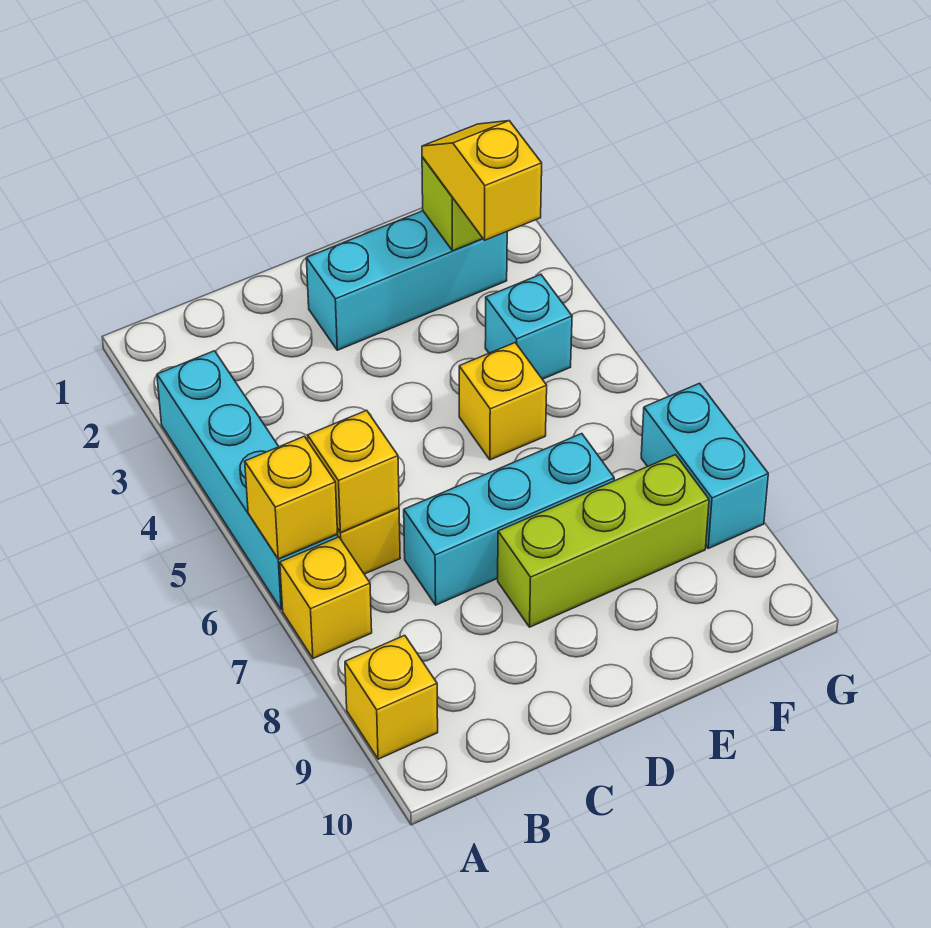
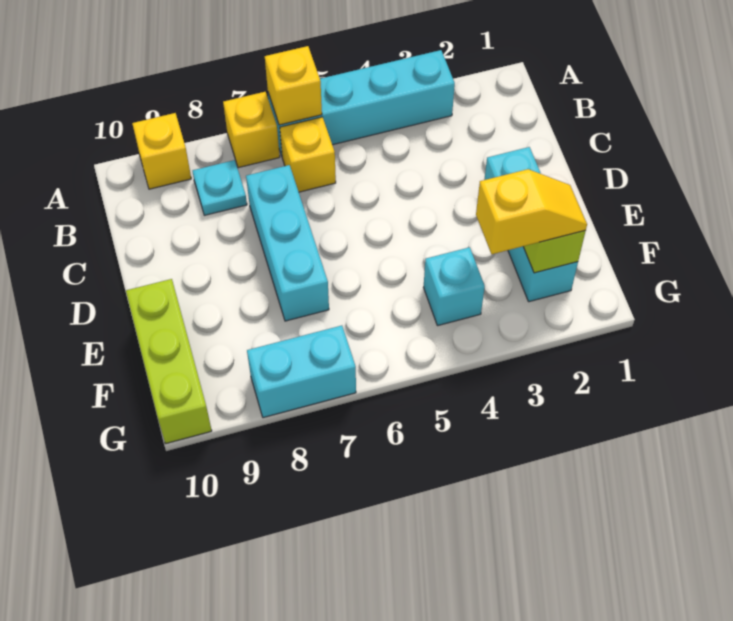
yellow brick B6 level 2 -> none
none -> cyan plate B8 level 1
lime brick D8:F8 level 1 -> lime brick E10:G10 level 1
yellow brick E5 level 1 -> none

